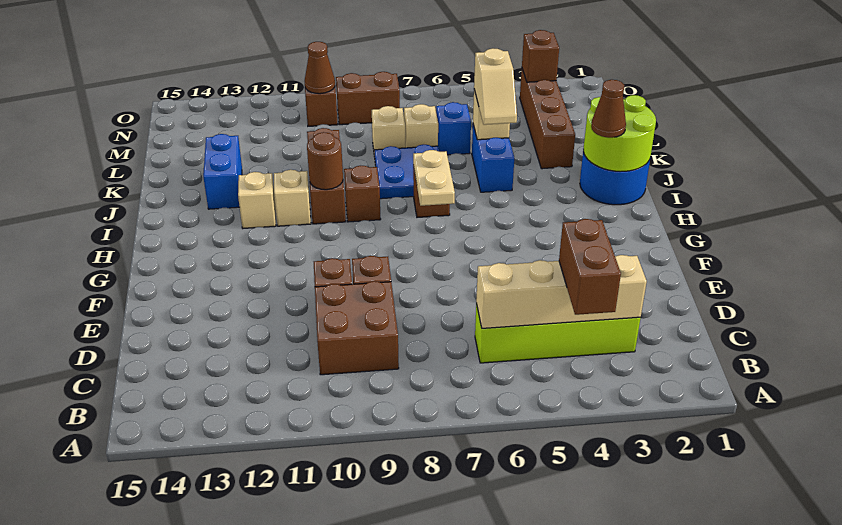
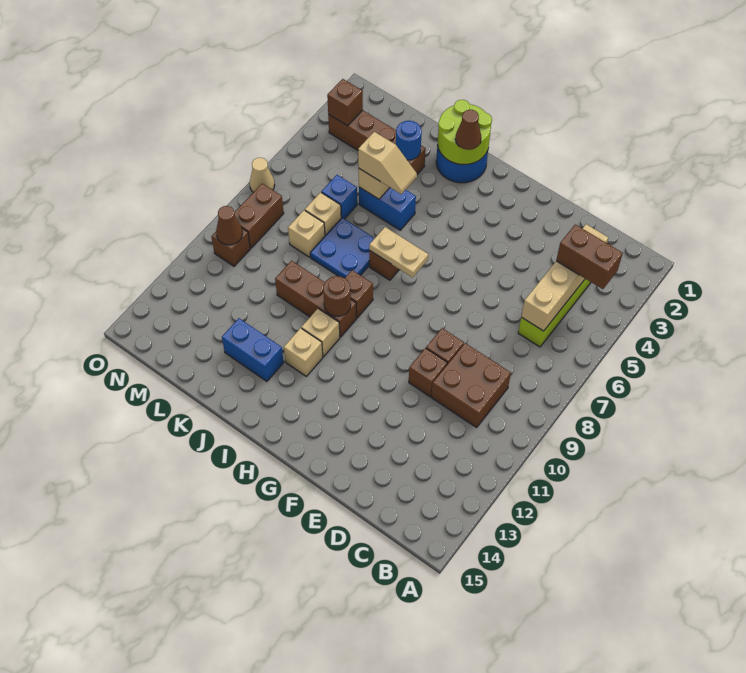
none -> blue round brick K3 level 2
none -> tan cone O7 level 1

